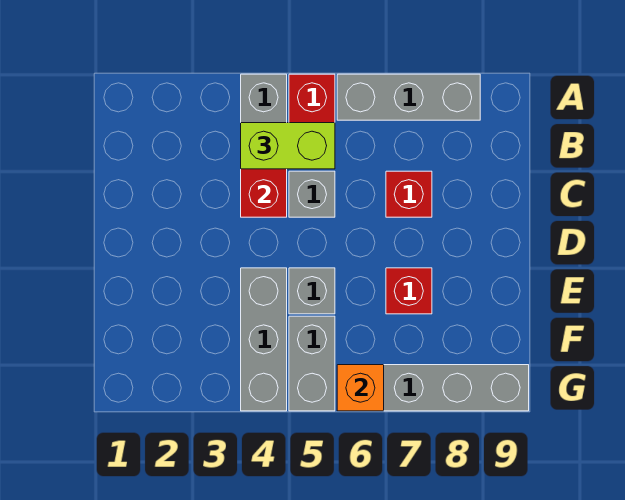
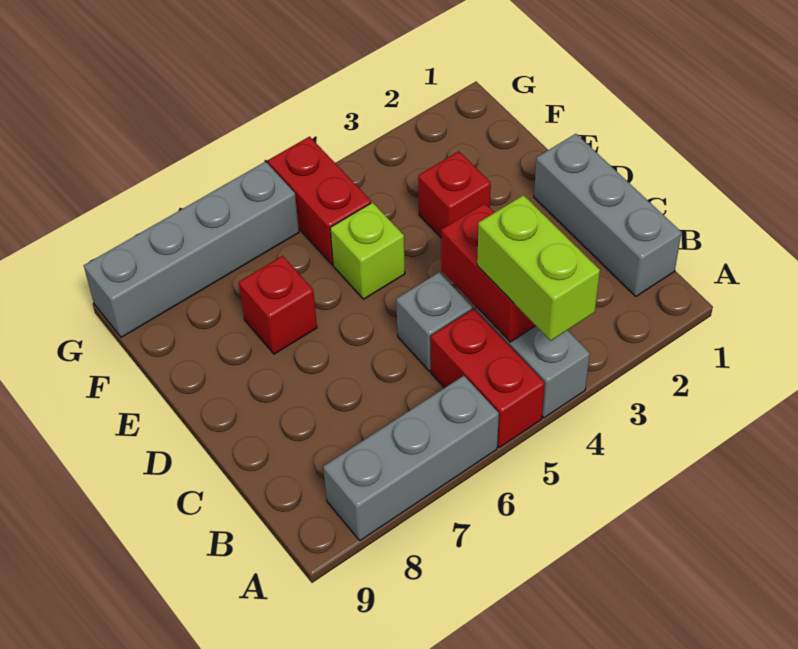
lime brick B4:B5 level 3 -> lime brick A4:B4 level 3
red brick C7 level 1 -> red brick E3 level 1
grey brick E4:G4 level 1 -> grey brick B1:D1 level 1
grey brick E5 level 1 -> lime brick E5 level 1
grey brick F5:G5 level 1 -> red brick F5:G5 level 1
orange brick G6 level 2 -> none

